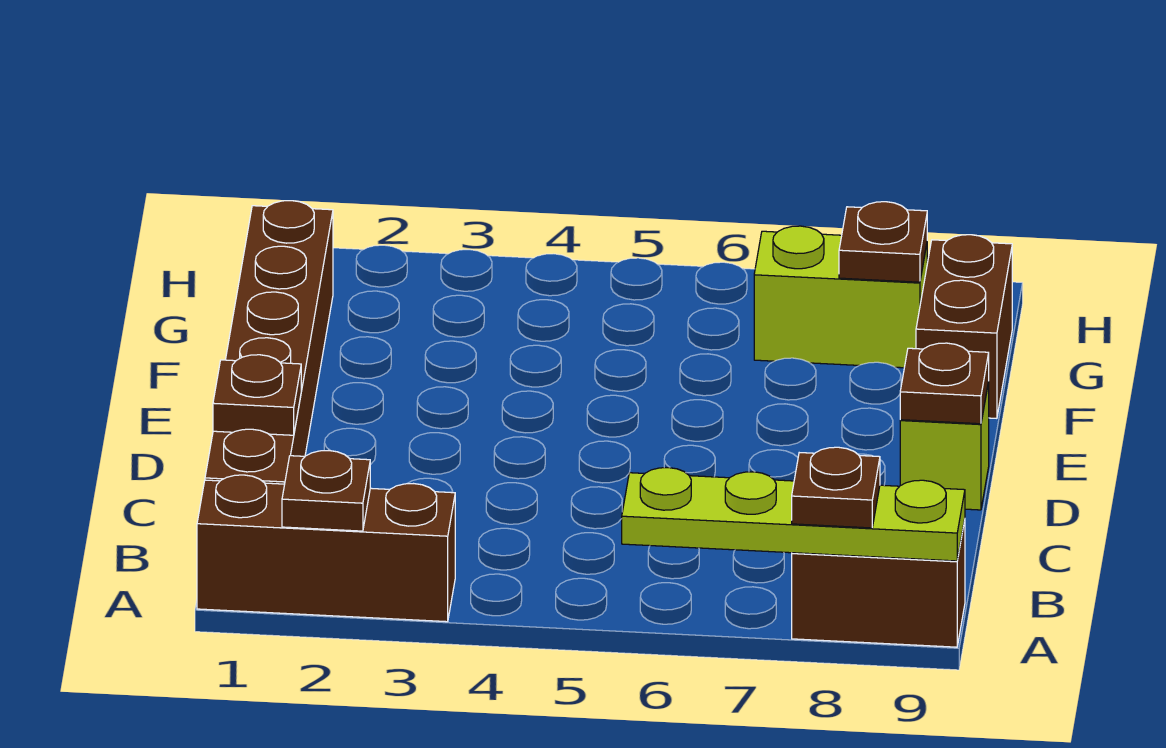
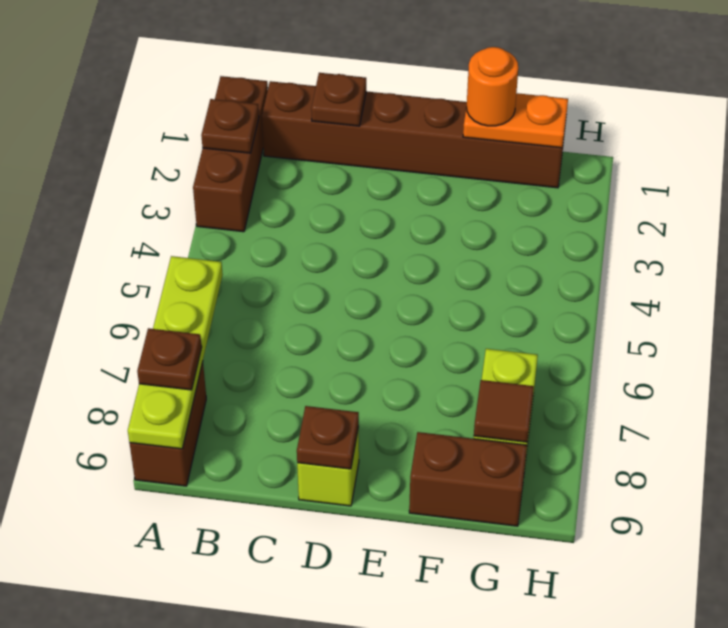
none -> orange plate F1:G1 level 2
none -> orange round brick F1 level 3
brown plate G8 level 2 -> brown tile G8 level 2

